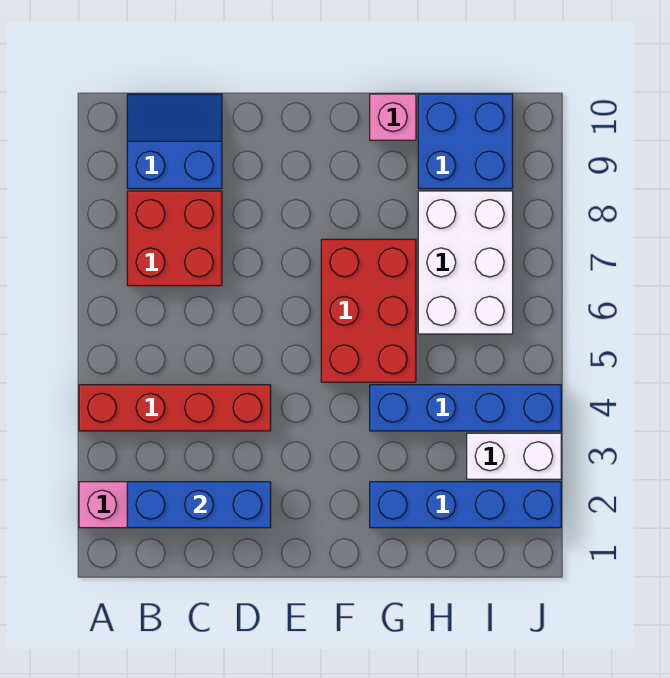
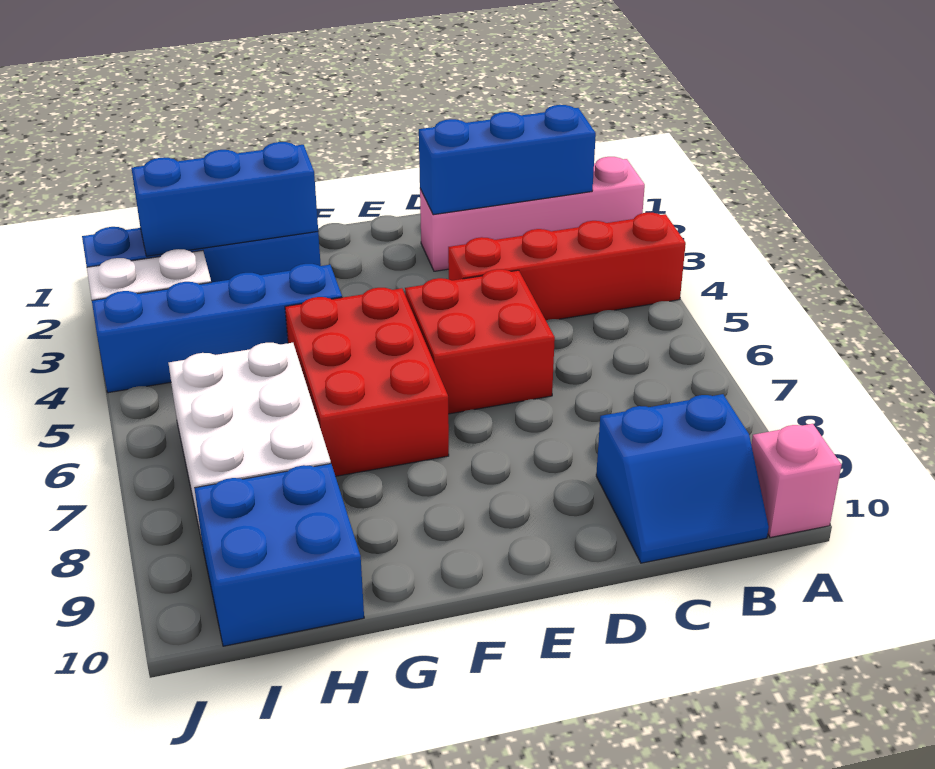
red brick B7:C8 level 1 -> red brick D5:E6 level 1
none -> blue brick G2:I2 level 2
pink brick G10 level 1 -> pink brick A10 level 1

